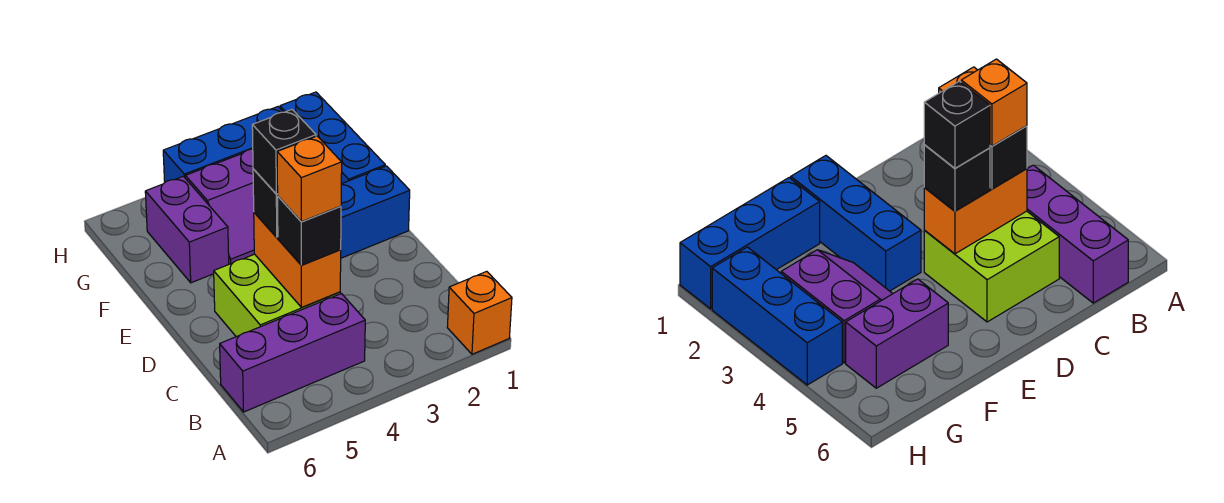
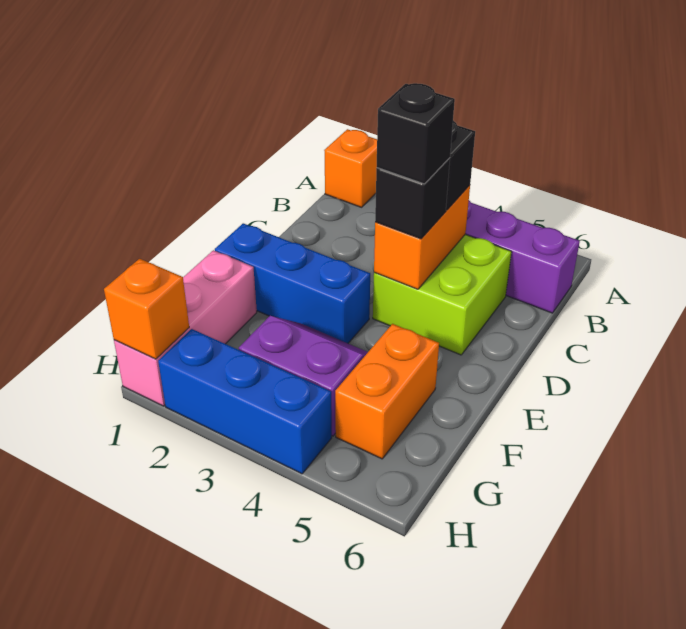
orange brick C4 level 4 -> orange brick H1 level 2
blue brick F1:H1 level 1 -> pink brick F1:H1 level 1
purple brick F5:G5 level 1 -> orange brick F5:G5 level 1

